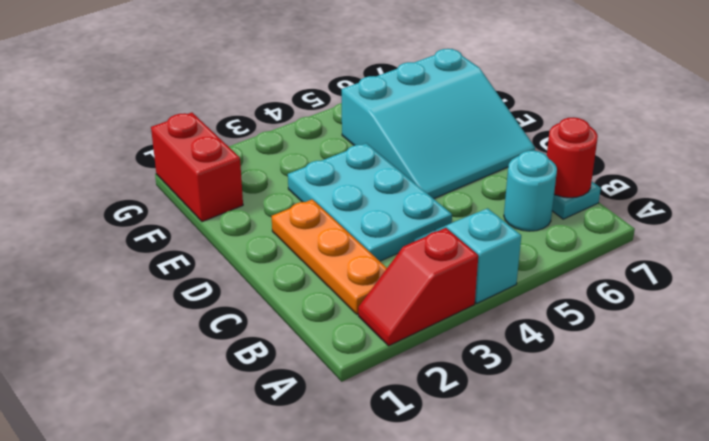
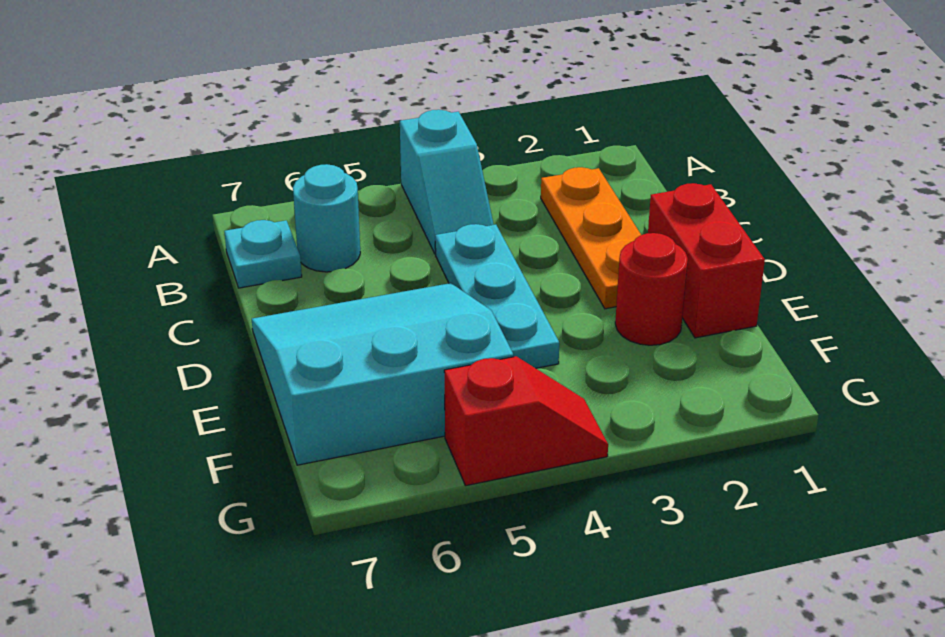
red slope A2:A3 level 1 top 3 -> red slope G4:G5 level 1 top 5
red round brick B7 level 2 -> red round brick E2 level 1
cyan plate C3:E4 level 1 -> cyan plate C4:E4 level 1
red brick F1:G1 level 1 -> red brick D1:E1 level 1

